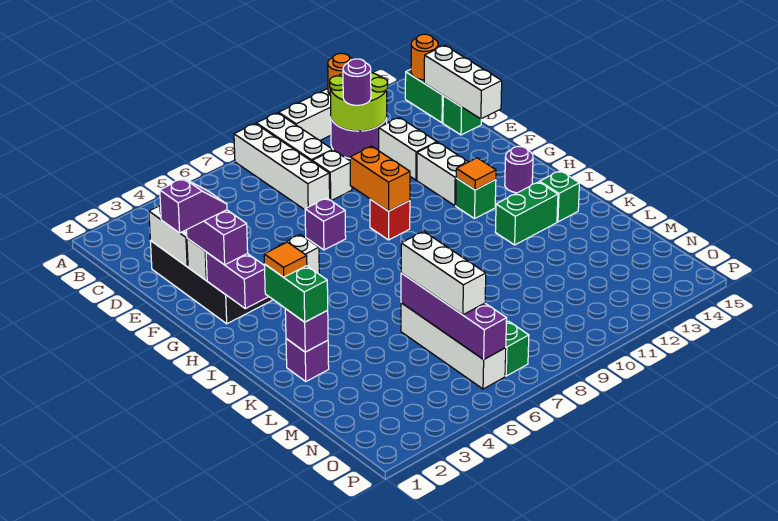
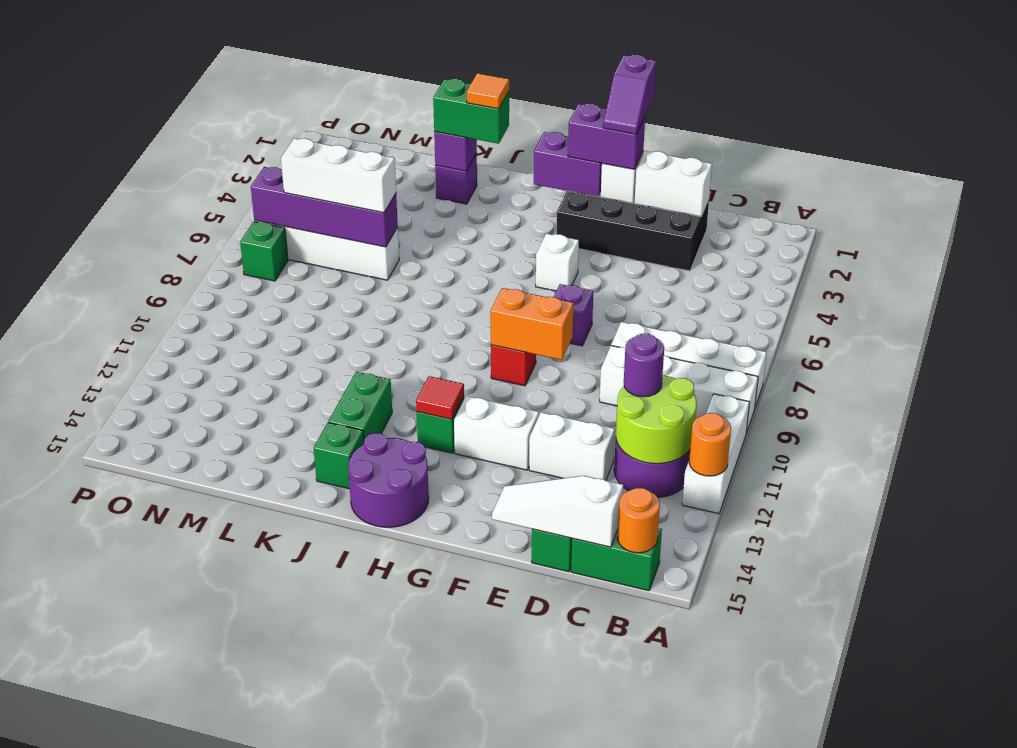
white brick C15:E15 level 2 -> white slope C15:E15 level 2 top C
orange tile H12 level 2 -> red tile H12 level 2
purple round brick H14 level 1 -> purple round brick H14:I15 level 1

